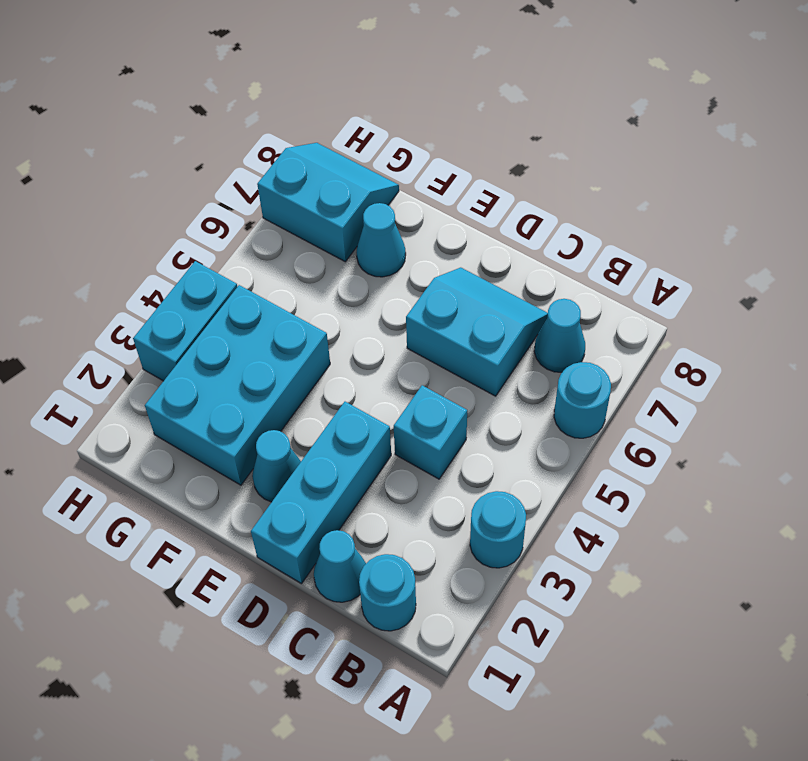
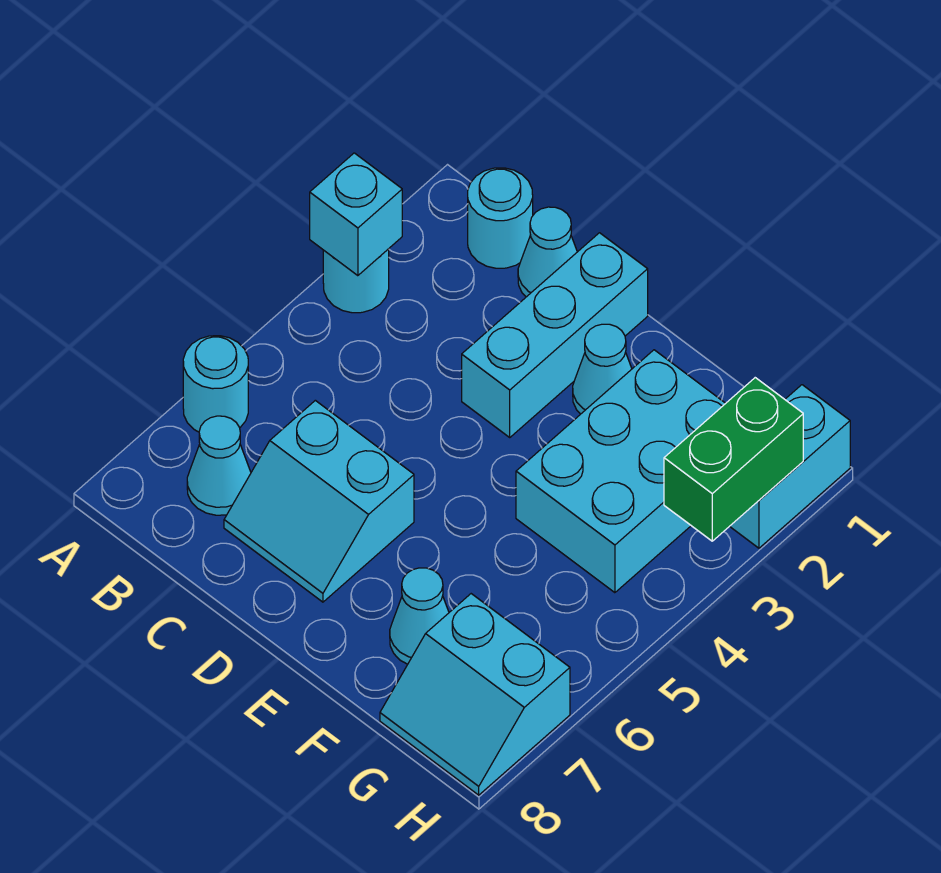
cyan brick C4 level 1 -> cyan brick A3 level 2
none -> green brick H2:H3 level 2
cyan brick H3:H4 level 1 -> cyan brick H1:H2 level 1

